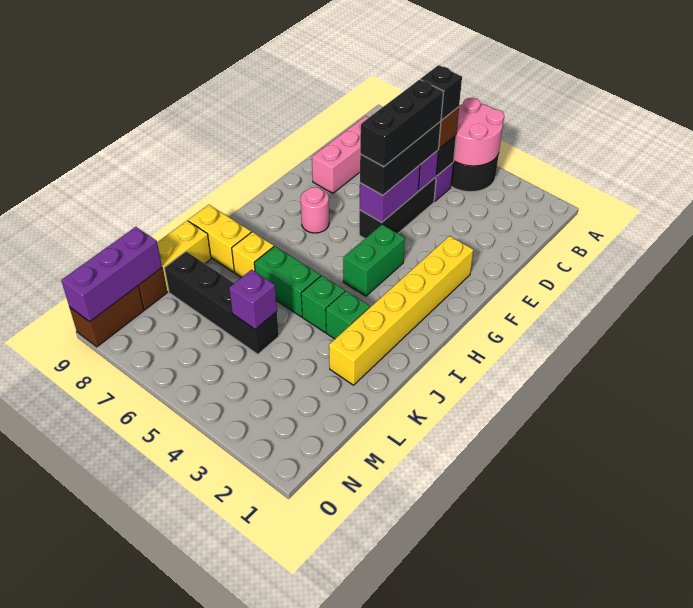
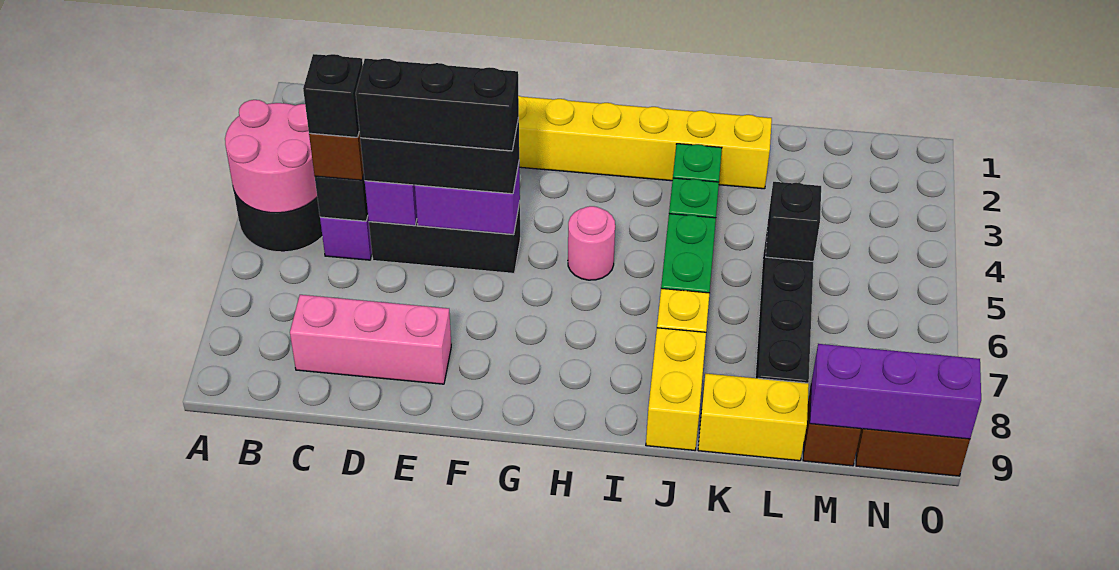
green brick G4:H4 level 1 -> none
pink round brick G7 level 1 -> pink round brick H5 level 1
purple brick L5 level 2 -> black brick L5 level 2

